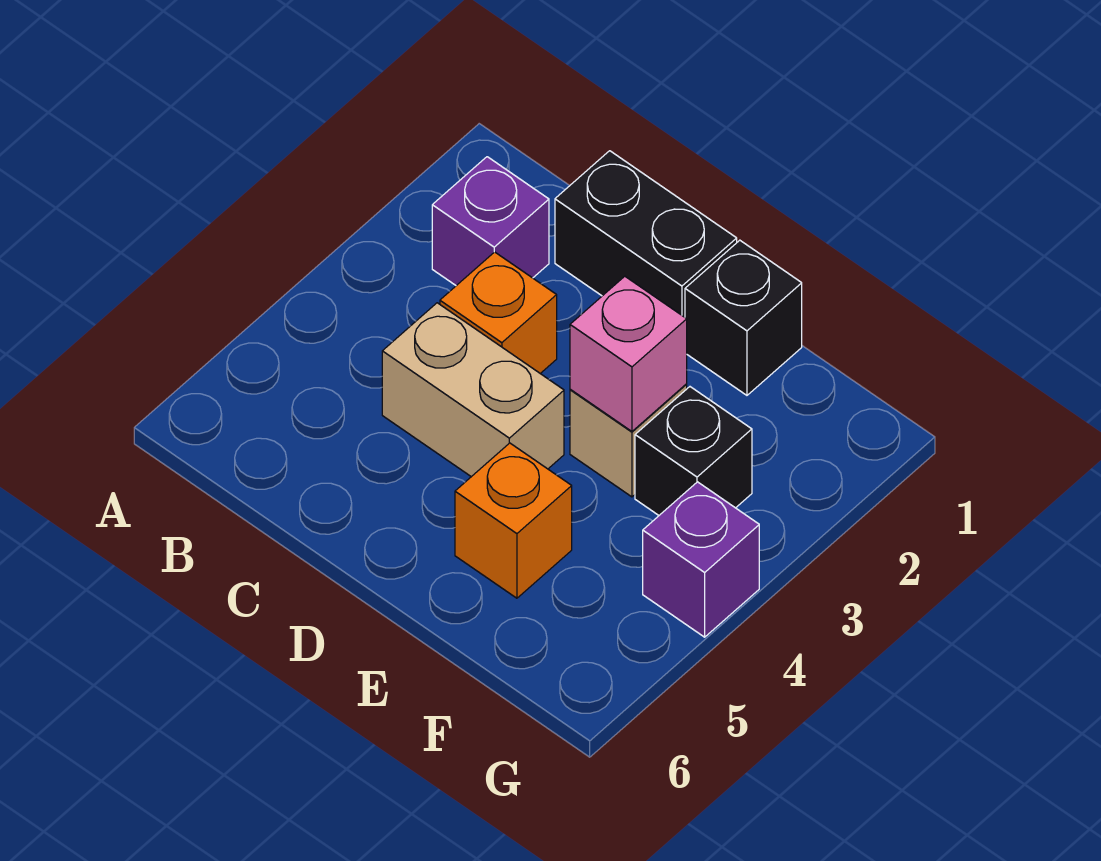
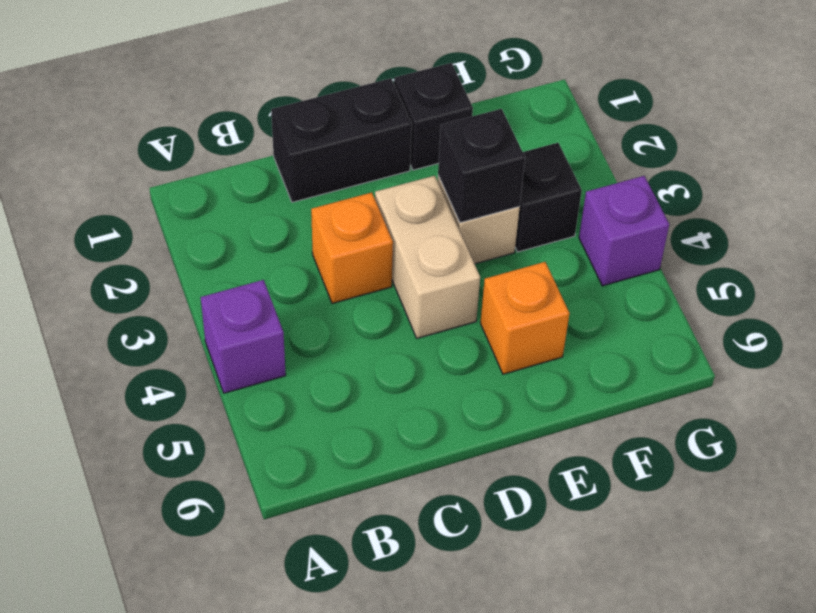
purple brick B2 level 1 -> purple brick A4 level 1
tan brick C4:D4 level 1 -> tan brick D3:D4 level 1
pink brick E3 level 2 -> black brick E3 level 2

